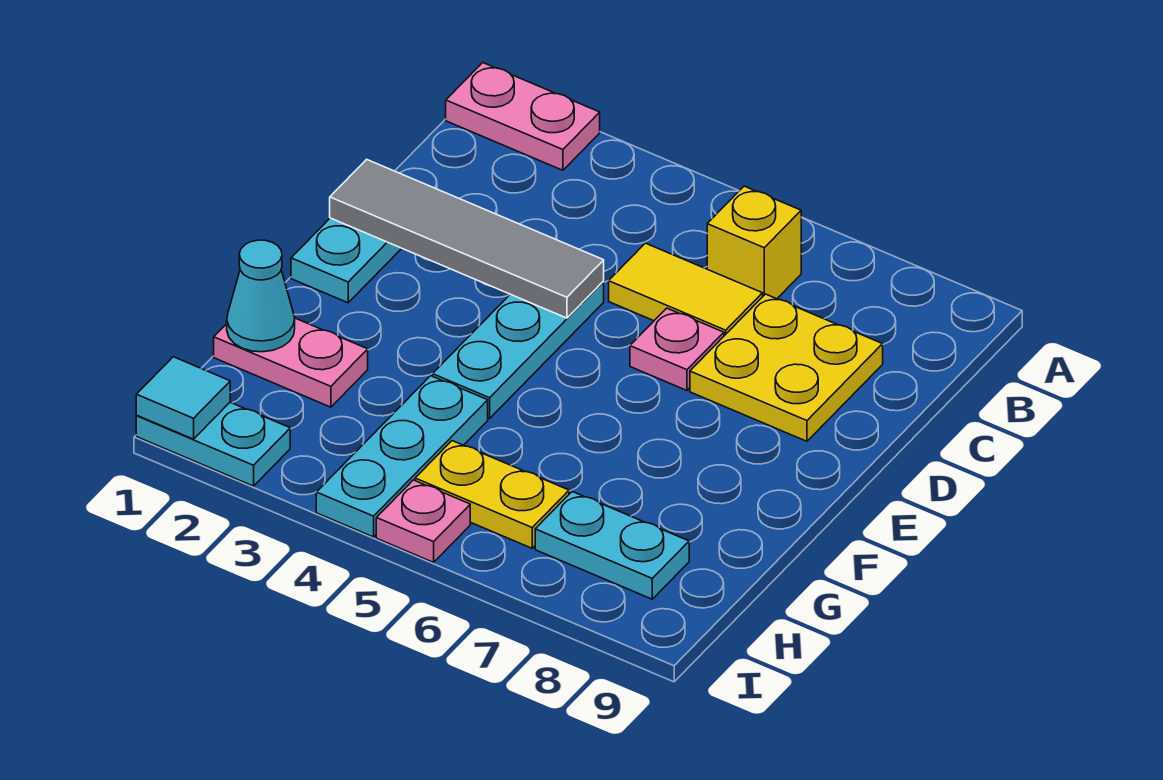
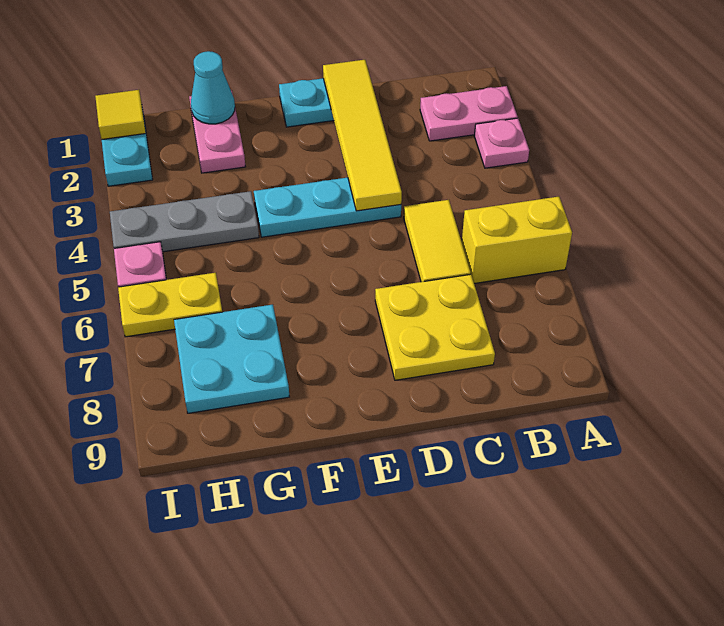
pink plate A1:A2 level 1 -> pink plate A2:B2 level 1
yellow brick B6 level 1 -> yellow brick A6:B6 level 1
grey tile D1:D4 level 2 -> yellow tile D1:D4 level 2
pink plate D6 level 1 -> pink plate A3 level 1
cyan plate G4:I4 level 1 -> grey plate G4:I4 level 1
yellow plate H5:H6 level 1 -> yellow plate H6:I6 level 1
cyan plate H7:H8 level 1 -> cyan plate G7:H8 level 1
cyan tile I1 level 2 -> yellow tile I1 level 2

